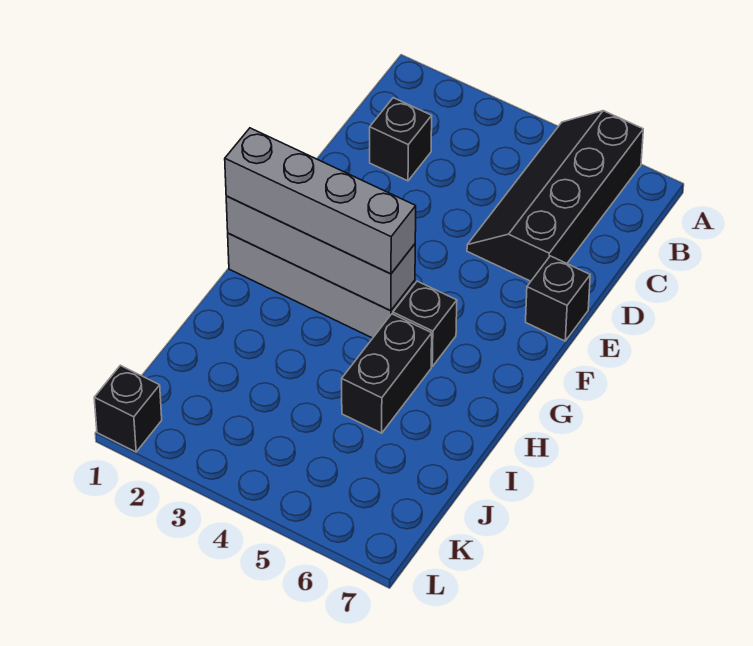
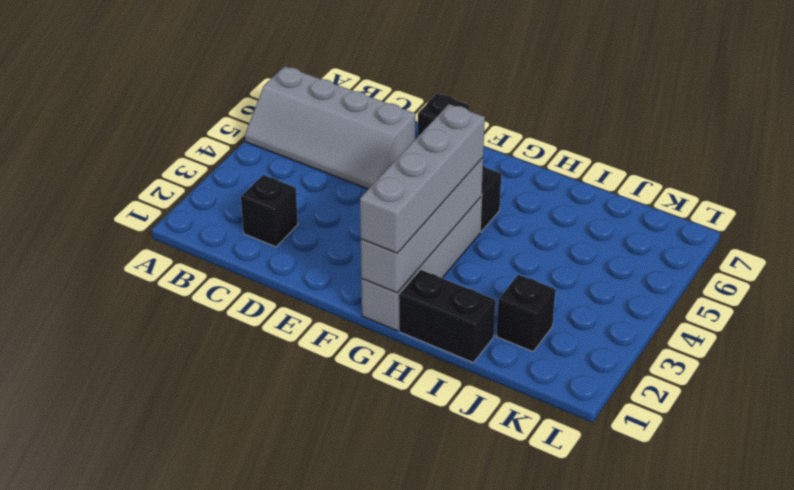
black slope A5:D6 level 1 top 6 -> grey slope A5:D6 level 1 top 6
black brick H5:I5 level 1 -> black brick H1:I1 level 1
black brick L1 level 1 -> black brick J2 level 1

